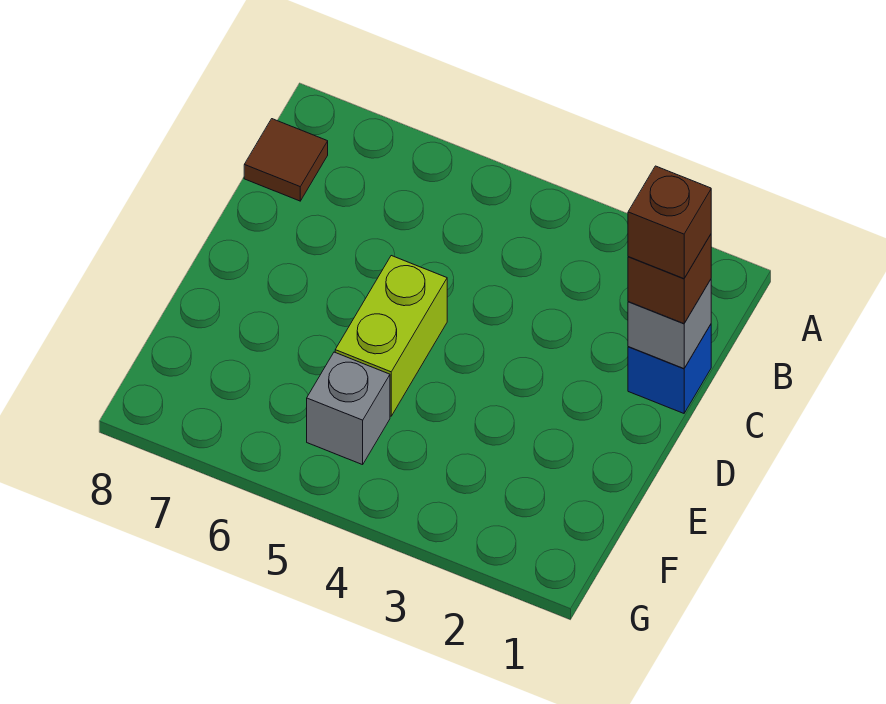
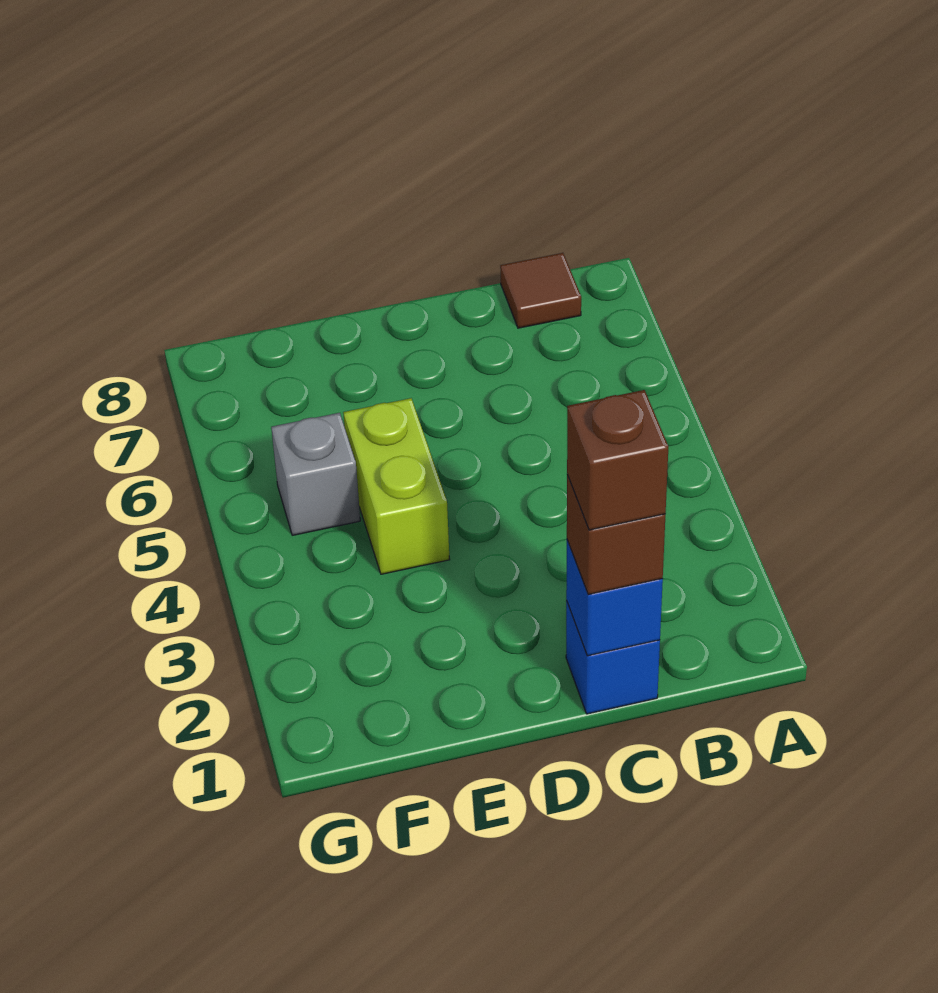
grey brick C1 level 2 -> blue brick C1 level 2
lime brick D5:E5 level 1 -> lime brick E4:E5 level 1

